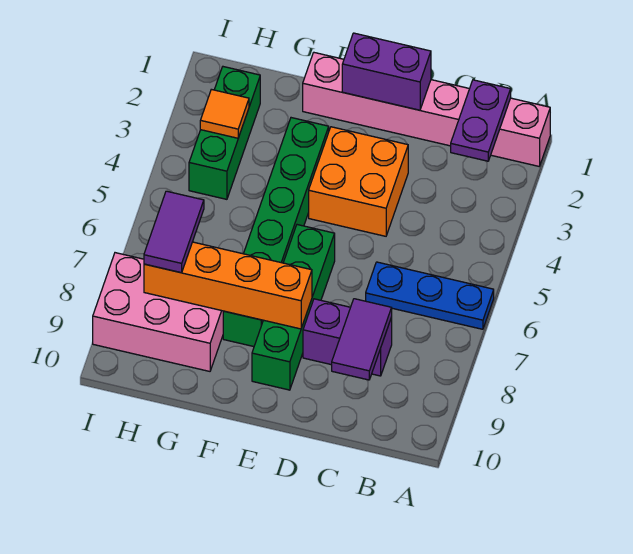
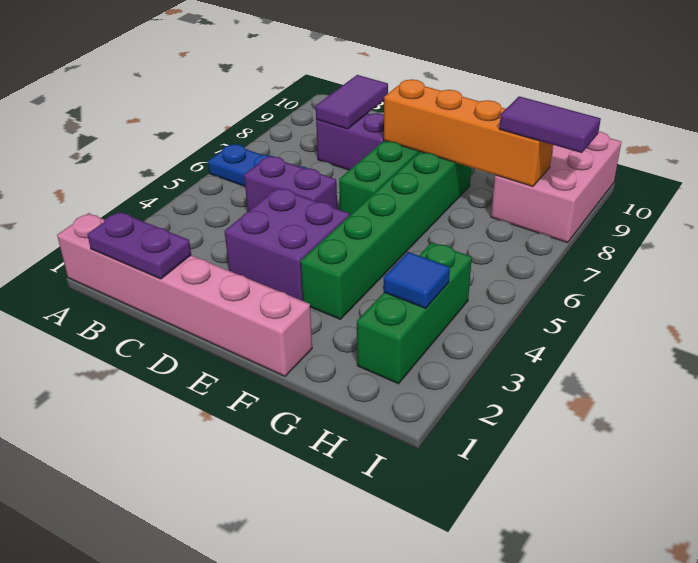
purple plate B1:B2 level 2 -> purple plate B1:C1 level 2
purple brick D1:E1 level 2 -> purple brick C5:D5 level 1
orange brick D3:E4 level 1 -> purple brick D3:E4 level 1
pink brick G8:I9 level 1 -> pink brick H8:I10 level 1
orange tile H3 level 2 -> blue tile H3 level 2
purple tile H7:H8 level 3 -> purple tile H8:I8 level 3

